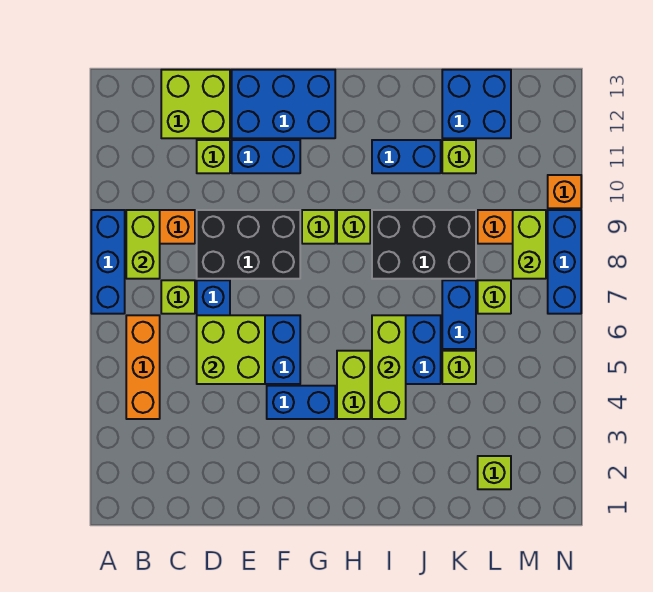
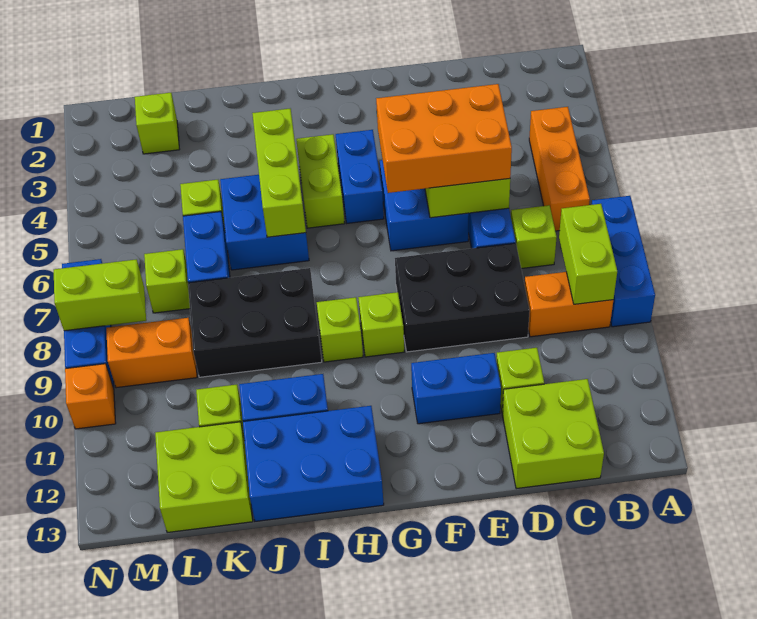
none -> orange brick D5:F6 level 3
blue brick E12:G13 level 1 -> blue brick H12:J13 level 1
blue brick F4:G4 level 1 -> blue brick G4:G5 level 1
blue brick K12:L13 level 1 -> lime brick K12:L13 level 1
lime brick M8:M9 level 2 -> lime brick M8:N8 level 2

